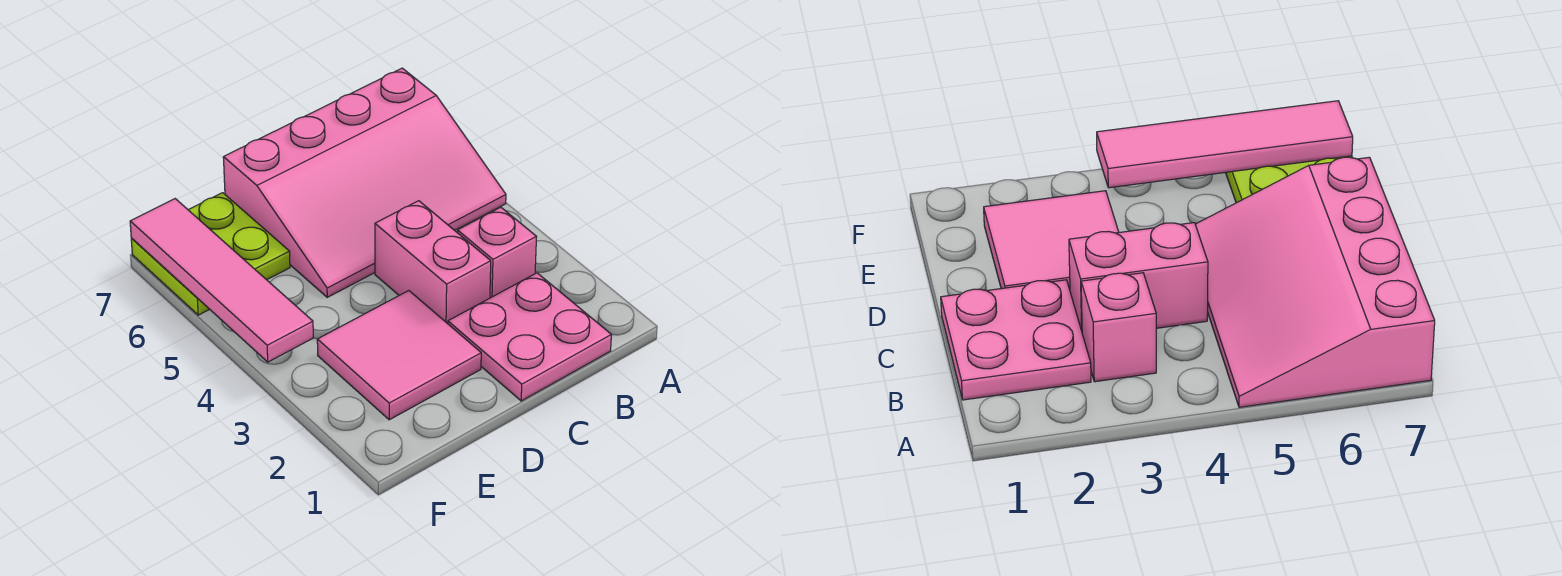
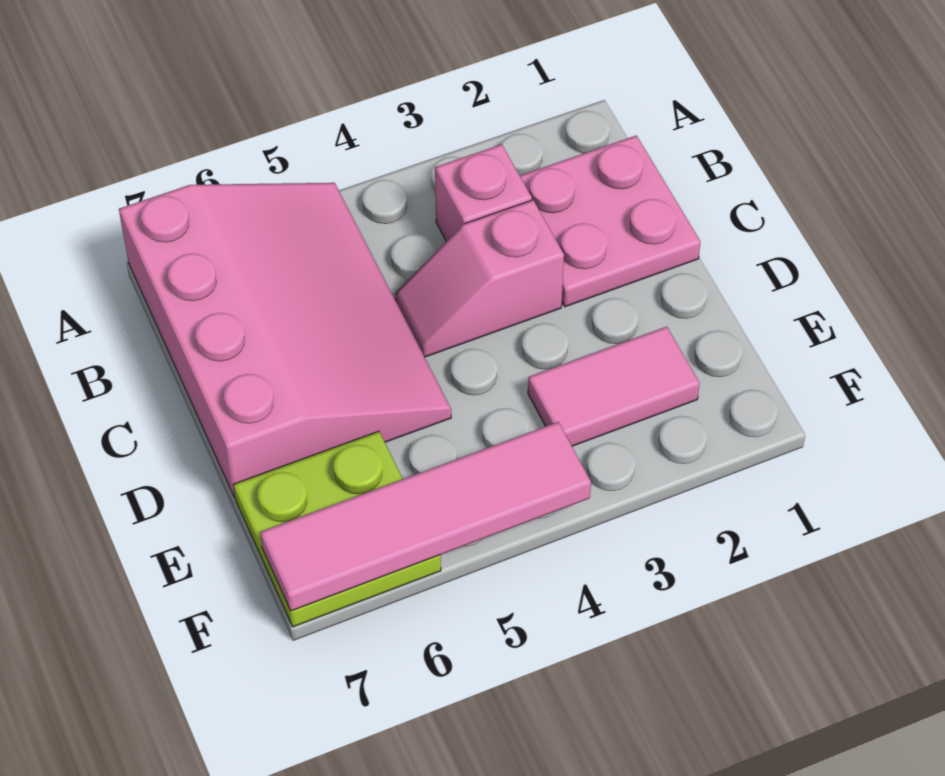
pink brick C3:C4 level 1 -> pink slope C3:C4 level 1 top 3
pink tile D2:E3 level 1 -> pink tile E2:E3 level 1

